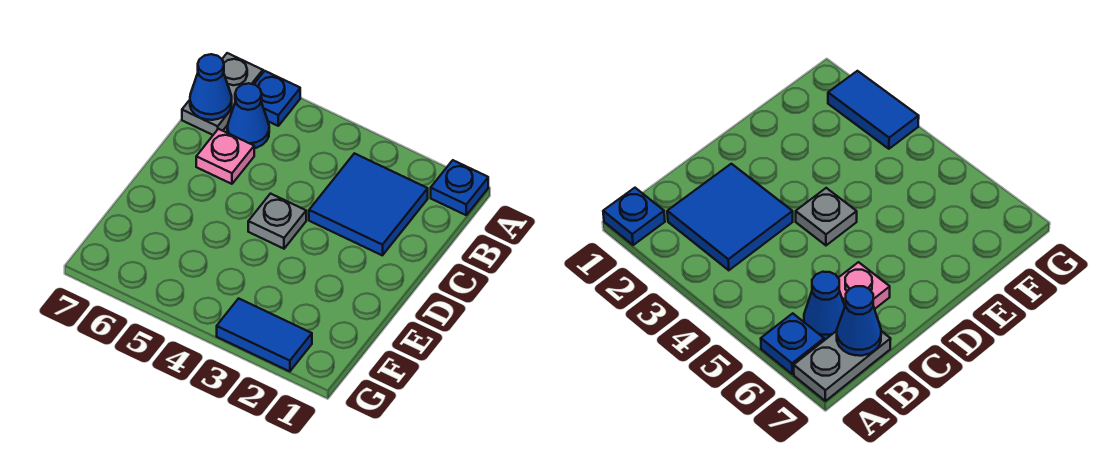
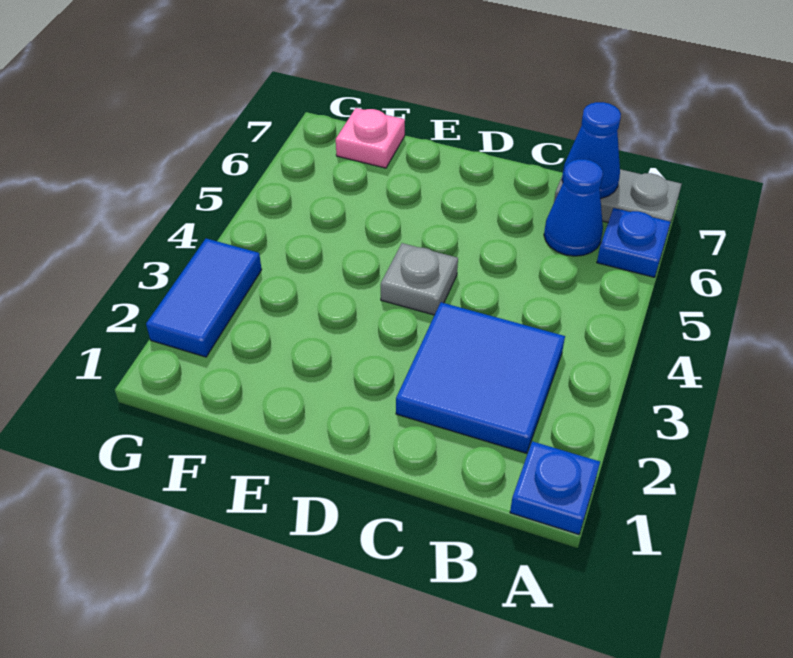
pink plate C6 level 1 -> pink plate F7 level 1

